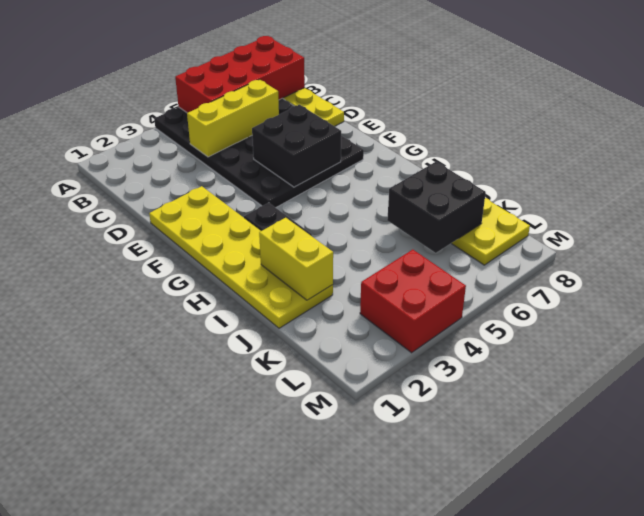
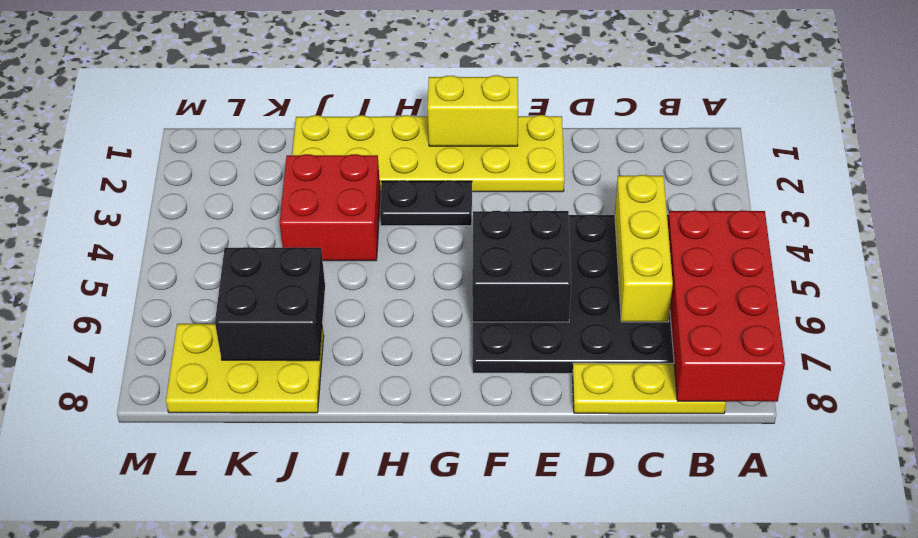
yellow brick I2:J2 level 2 -> yellow brick F1:G1 level 2
red brick L3:M4 level 1 -> red brick I3:J4 level 1

